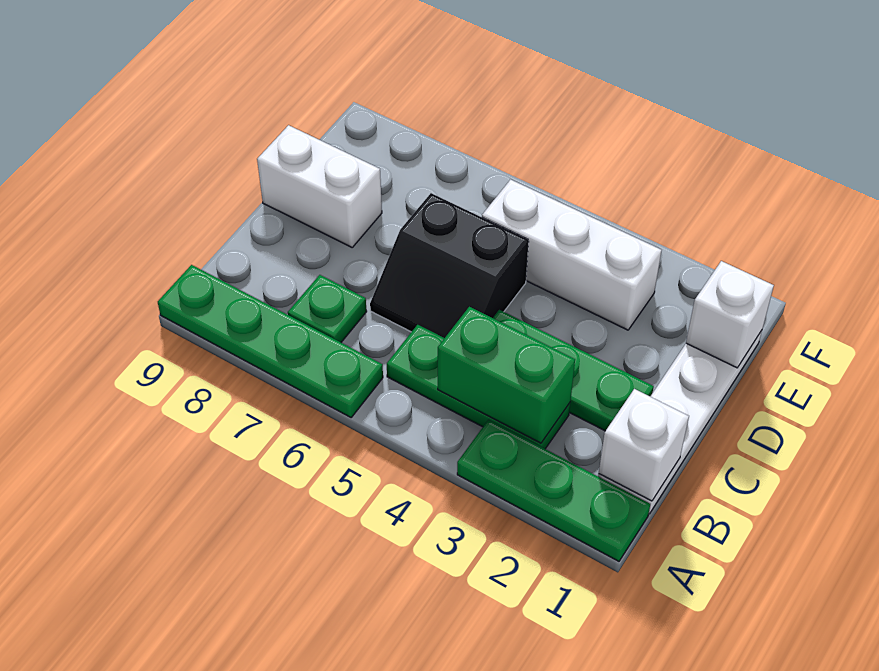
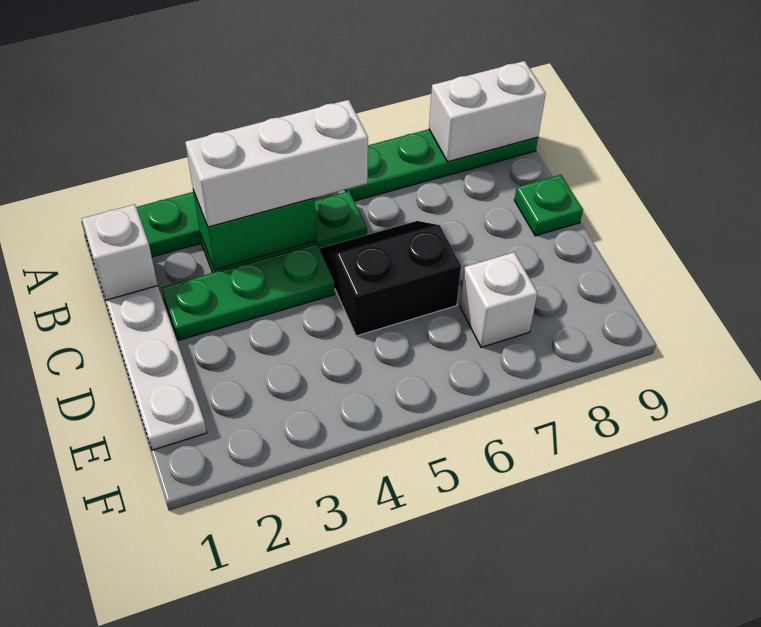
green plate B7 level 1 -> green plate C9 level 1
white brick D8:D9 level 1 -> white brick A8:A9 level 2
white brick E1 level 2 -> white brick E7 level 1
white brick E3:E5 level 1 -> white brick B3:B5 level 3

